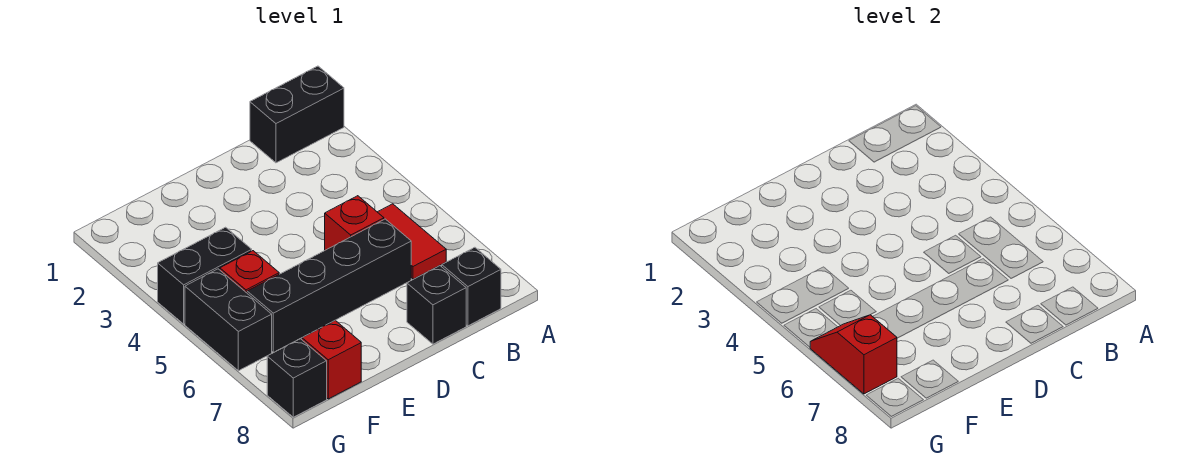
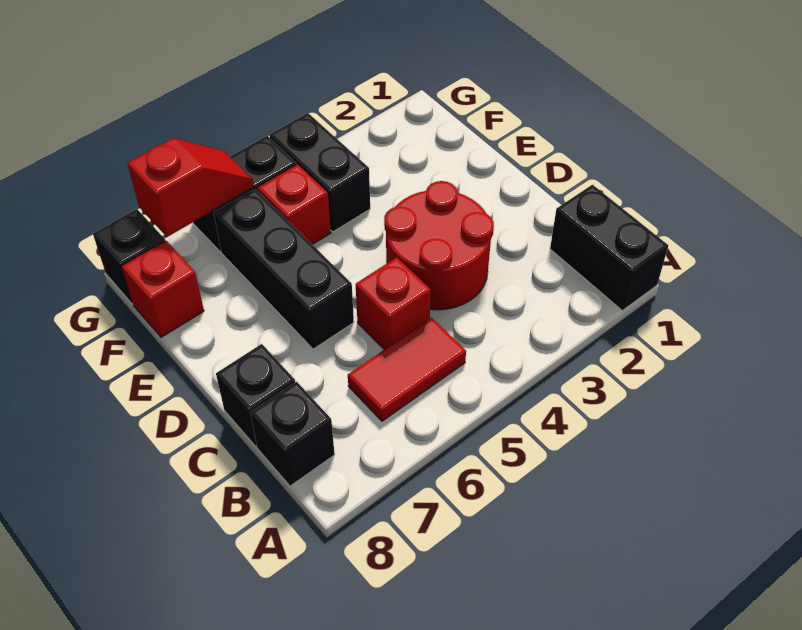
none -> red round brick C3:D4 level 1
black brick C6:F6 level 1 -> black brick D6:F6 level 1

